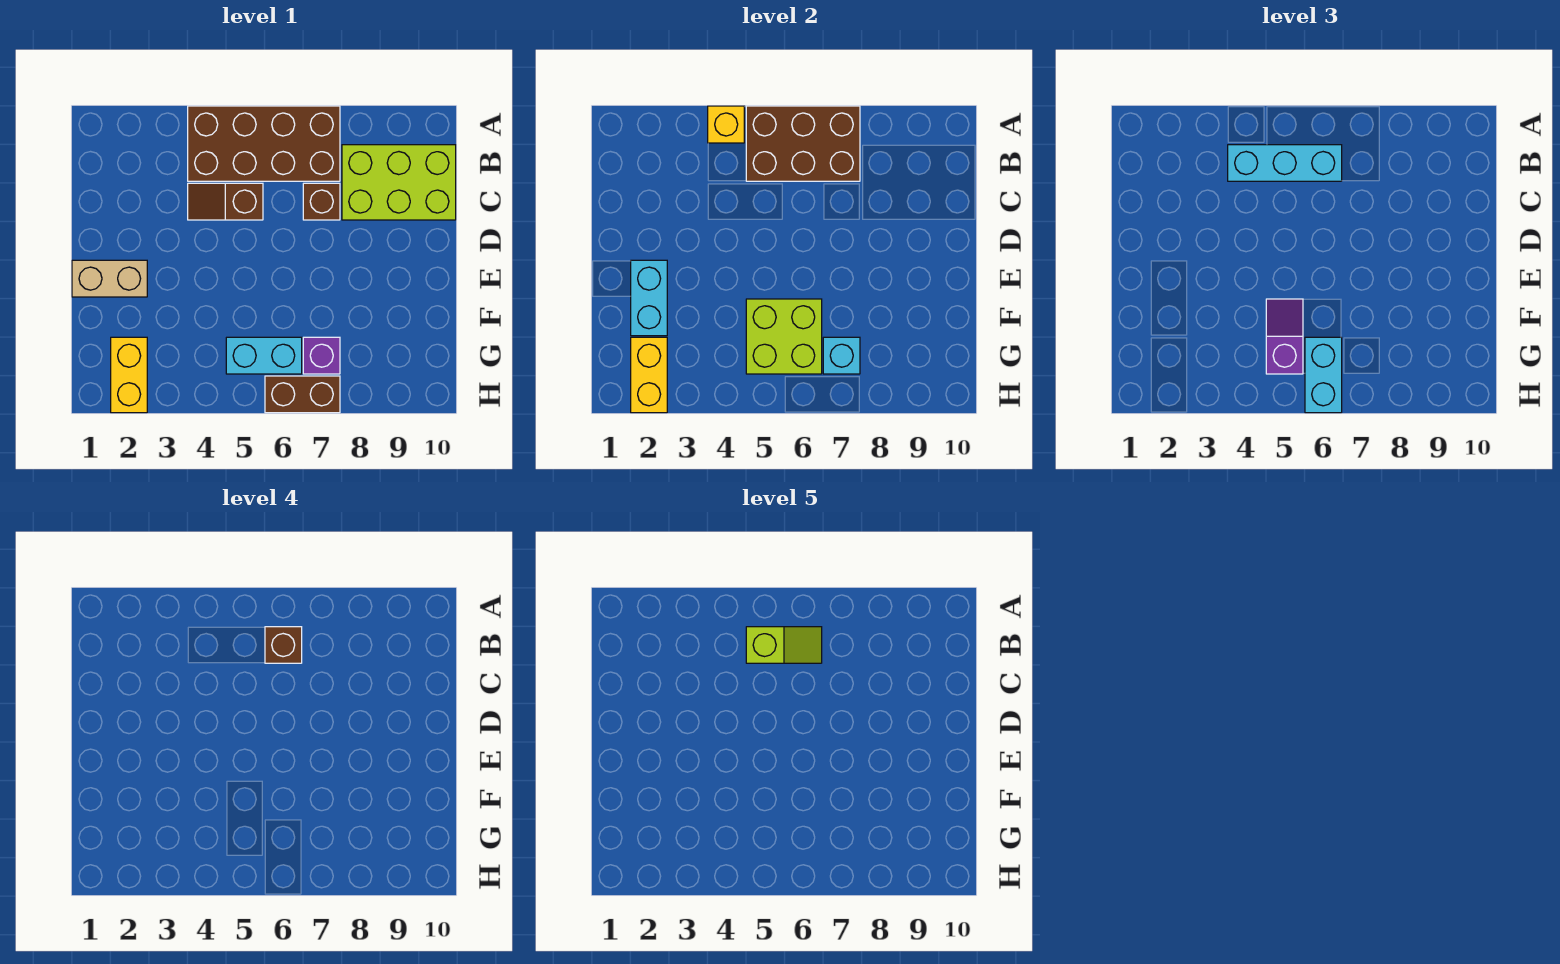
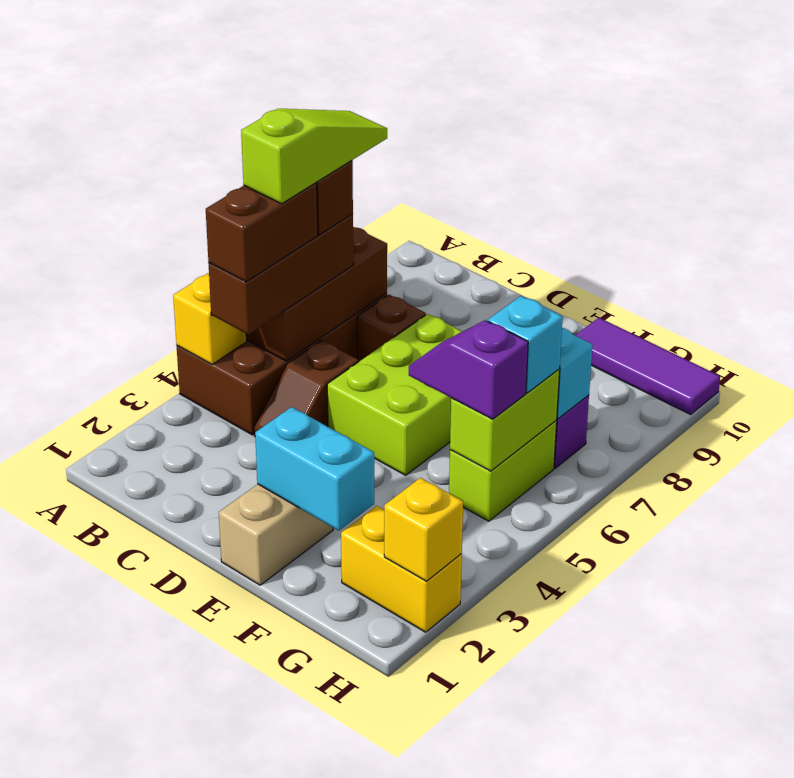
cyan brick B4:B6 level 3 -> brown brick B4:B6 level 3
lime slope B5:B6 level 5 top 5 -> lime slope B5:B7 level 5 top 5
lime brick B8:C10 level 1 -> lime brick D5:E7 level 1
lime brick F5:G6 level 2 -> lime brick G5:G6 level 2
none -> purple tile F10:H10 level 1
yellow brick G2:H2 level 2 -> yellow brick H2 level 2
cyan brick G5:G6 level 1 -> lime brick G5:G6 level 1
cyan brick G6:H6 level 3 -> cyan brick G6 level 3
brown brick H6:H7 level 1 -> brown brick B4:B5 level 4

